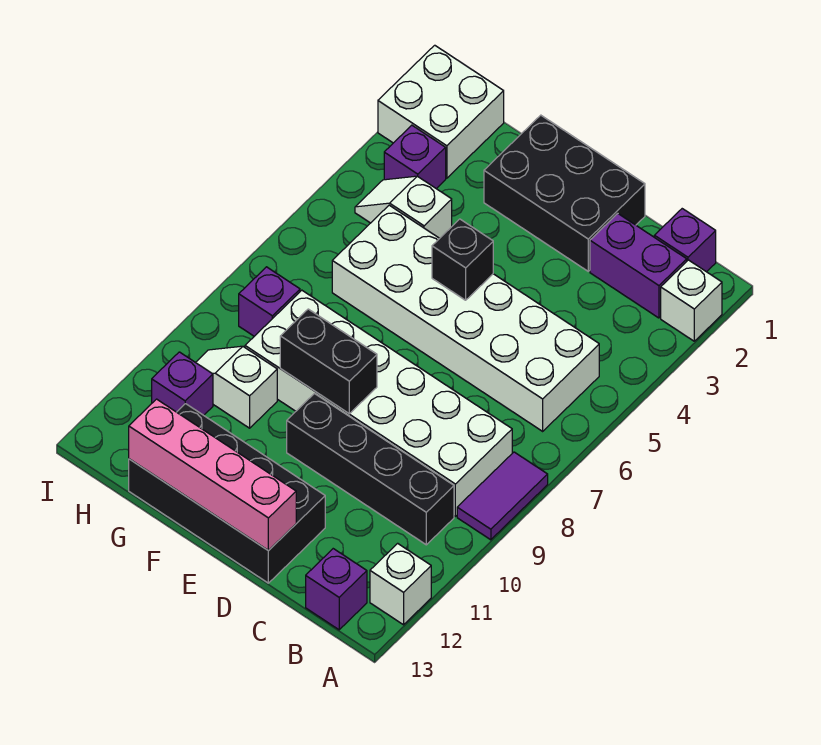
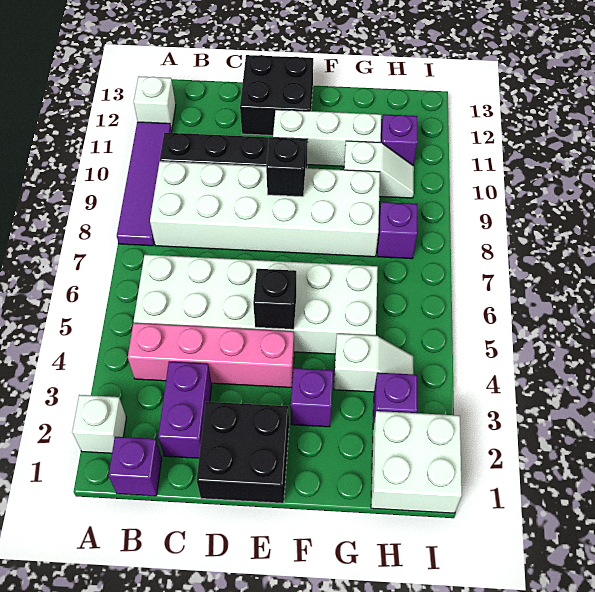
purple tile A8:A9 level 1 -> purple tile A8:A11 level 1
purple brick B2:C2 level 1 -> purple brick C2:C3 level 1
purple brick B13 level 1 -> purple brick F3 level 1
black brick D1:F2 level 1 -> black brick D1:E2 level 1
black brick D12:G13 level 1 -> black brick D12:E13 level 1
pink brick D13:G13 level 2 -> pink brick B4:E4 level 1
black brick E9:F9 level 2 -> black brick E9 level 2
none -> white brick E11:G11 level 1

